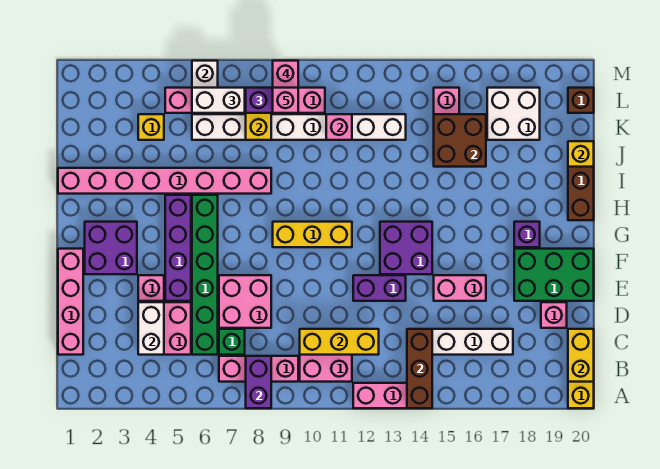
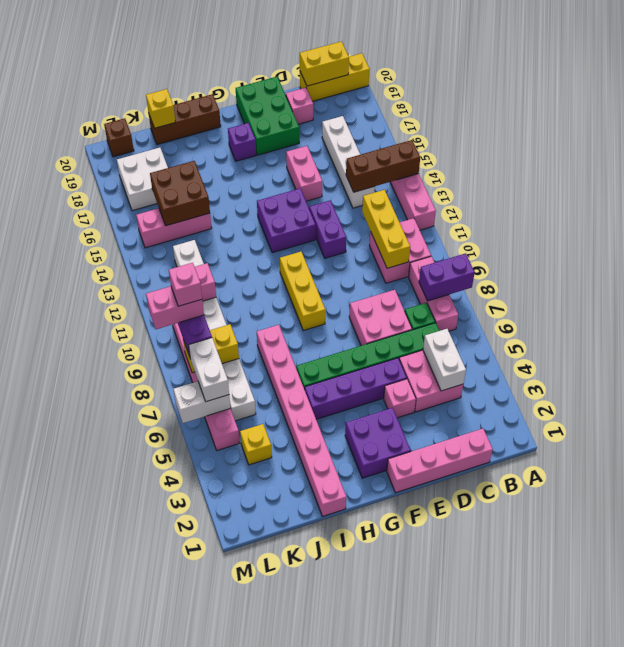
white brick C4:D4 level 2 -> white brick C4:C5 level 2

